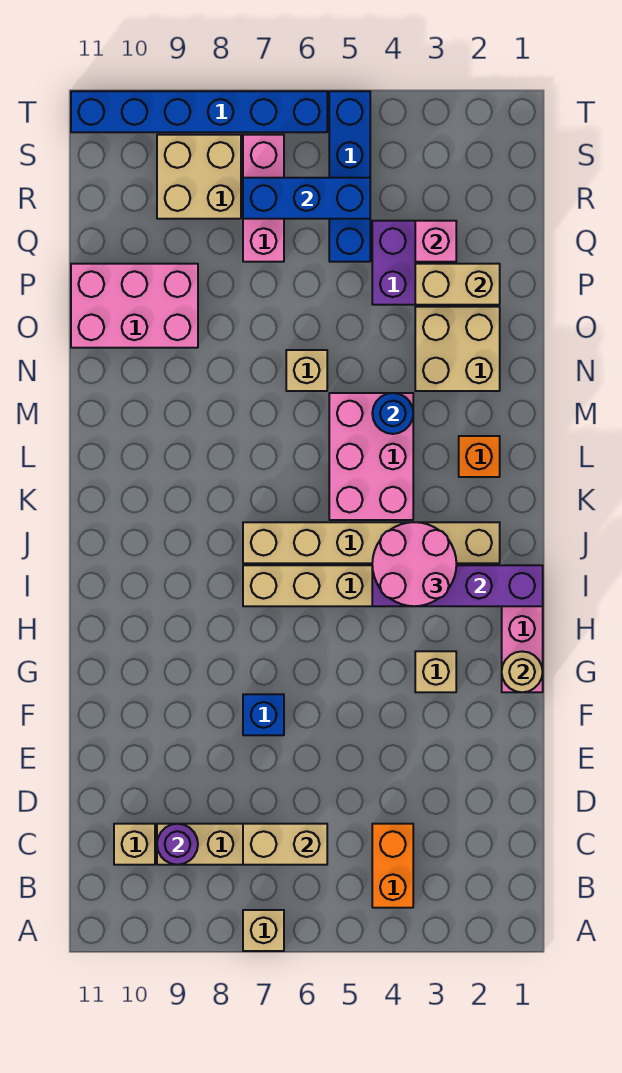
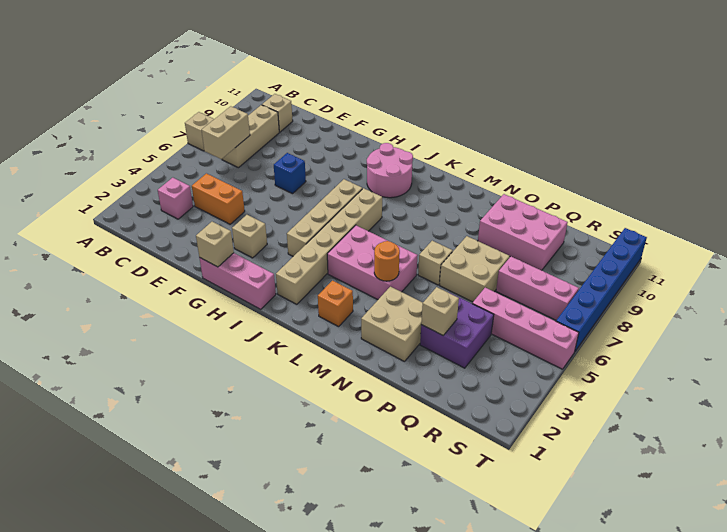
orange brick B4:C4 level 1 -> orange brick D4:E4 level 1
purple round brick C9 level 2 -> none
tan round brick G1 level 2 -> tan brick G1 level 2
purple brick I1:I4 level 2 -> none
pink round brick I3:J4 level 3 -> pink round brick I9:J10 level 1
blue round brick M4 level 2 -> orange round brick M4 level 2
pink brick O9:P11 level 1 -> pink brick O9:Q10 level 1
tan brick P2:P3 level 2 -> tan brick P3 level 2
pink brick Q3 level 2 -> pink brick C3 level 1
blue brick Q5:T5 level 1 -> pink brick Q5:T5 level 1
blue brick R5:R7 level 2 -> none
tan brick R8:S9 level 1 -> tan brick O6:P7 level 1

